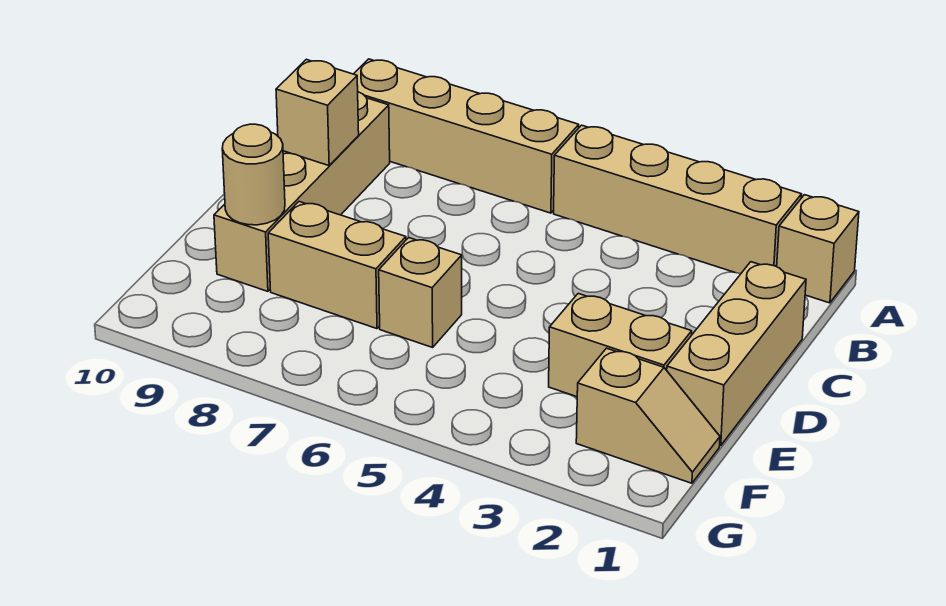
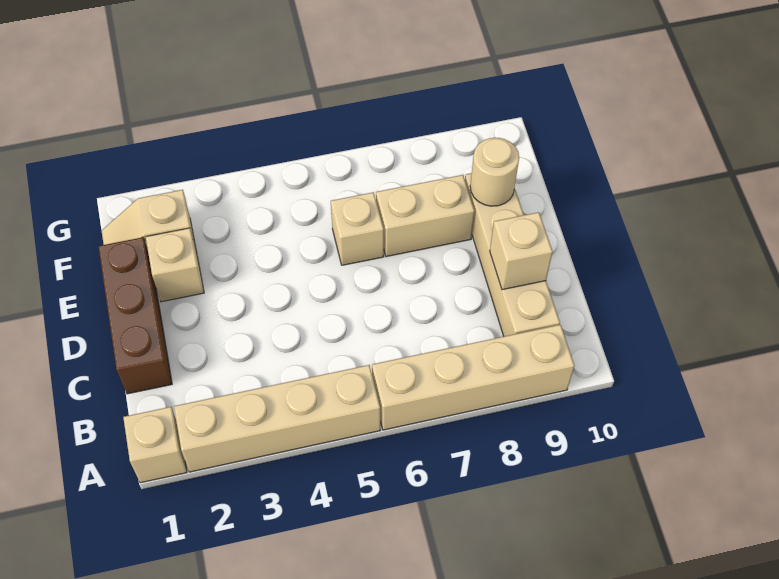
tan brick C1:E1 level 1 -> brown brick C1:E1 level 1
tan brick E2:E3 level 1 -> tan brick E2 level 1

